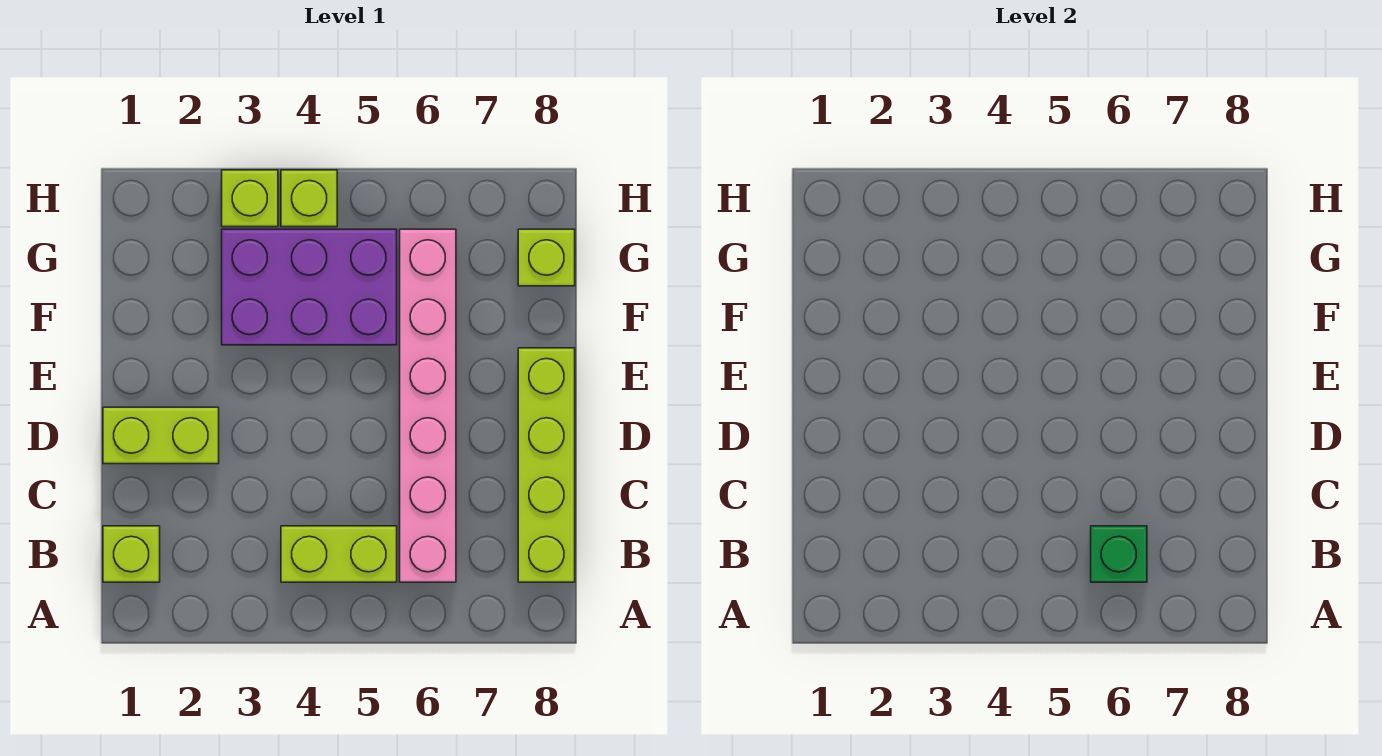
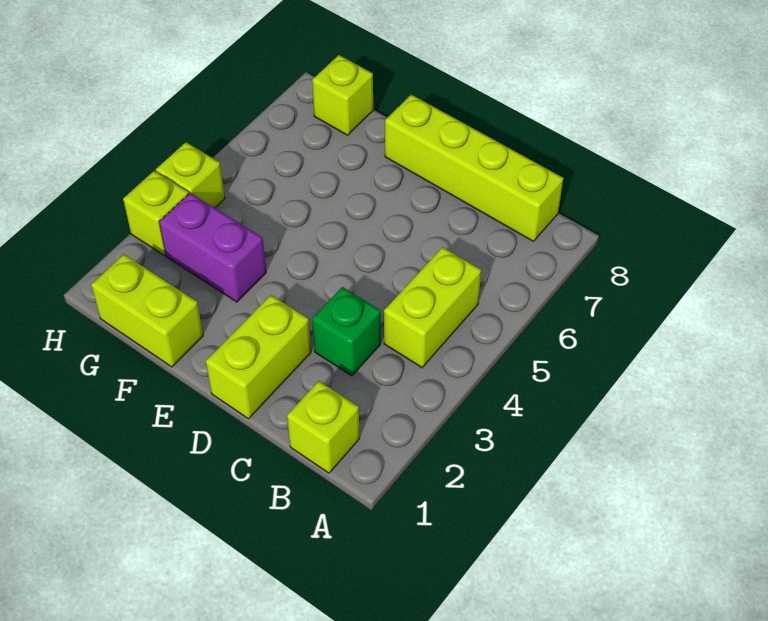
pink brick B6:G6 level 1 -> none
green brick B6 level 2 -> green brick C3 level 1
none -> lime brick F1:G1 level 1
purple brick F3:G5 level 1 -> purple brick F3:G3 level 1

